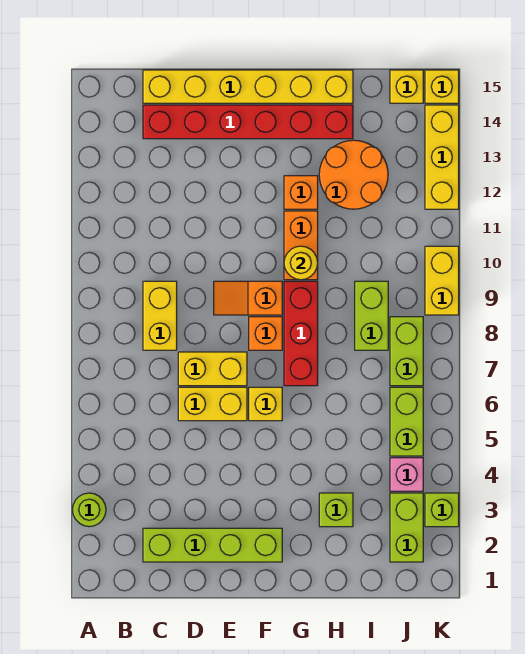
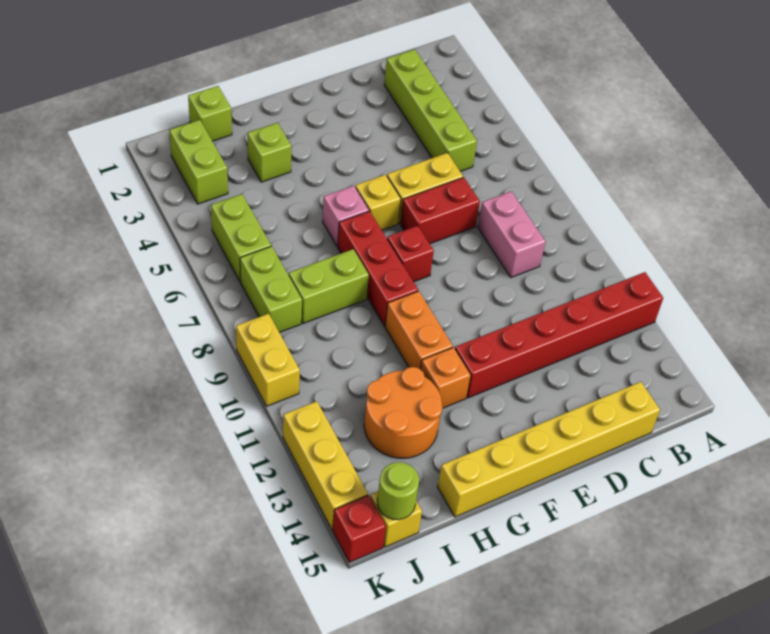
lime round brick A3 level 1 -> lime round brick J15 level 2
lime brick C2:F2 level 1 -> lime brick C2:C5 level 1
yellow brick C8:C9 level 1 -> pink brick C8:C9 level 1
red brick C14:H14 level 1 -> red brick A12:F12 level 1
yellow brick D7:E7 level 1 -> red brick D7:E7 level 1
orange slope E9:F9 level 1 top F -> none
orange brick F8 level 1 -> red brick F8 level 1
yellow round brick G10 level 2 -> none
lime brick I8:I9 level 1 -> lime brick H8:I8 level 1
pink brick J4 level 1 -> pink brick G6 level 1
lime brick K3 level 1 -> lime brick I1 level 1
yellow brick K15 level 1 -> red brick K15 level 1

